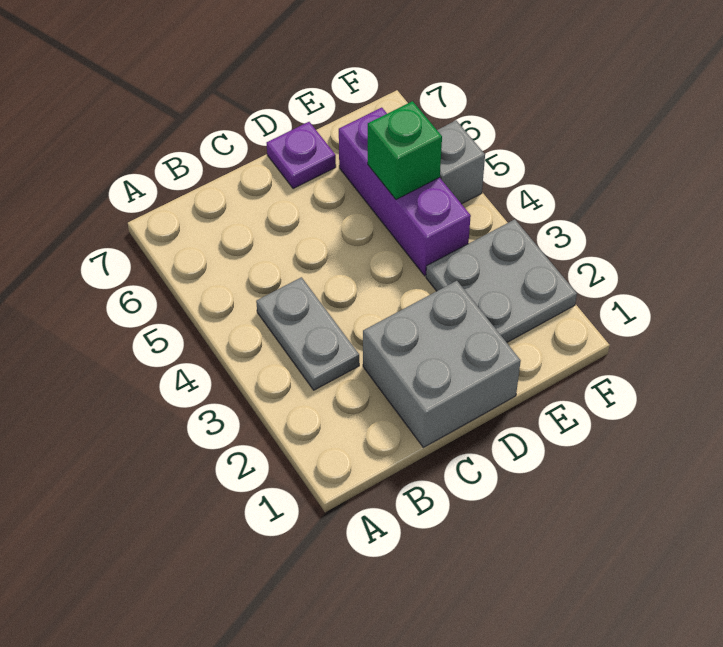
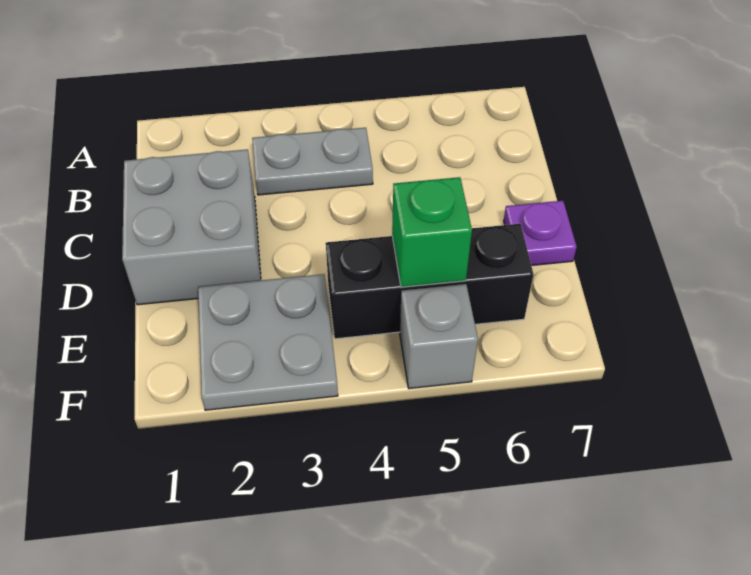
purple brick E4:E6 level 1 -> black brick E4:E6 level 1

